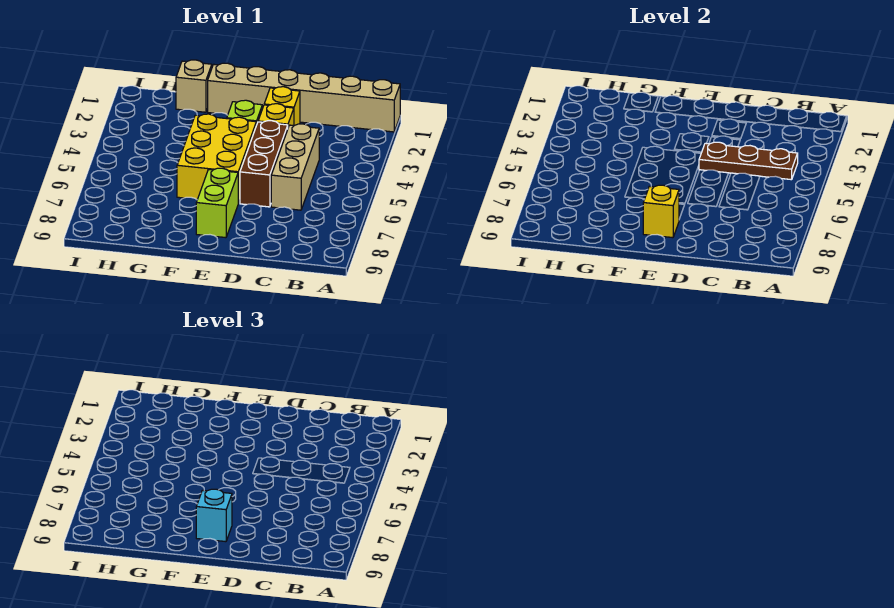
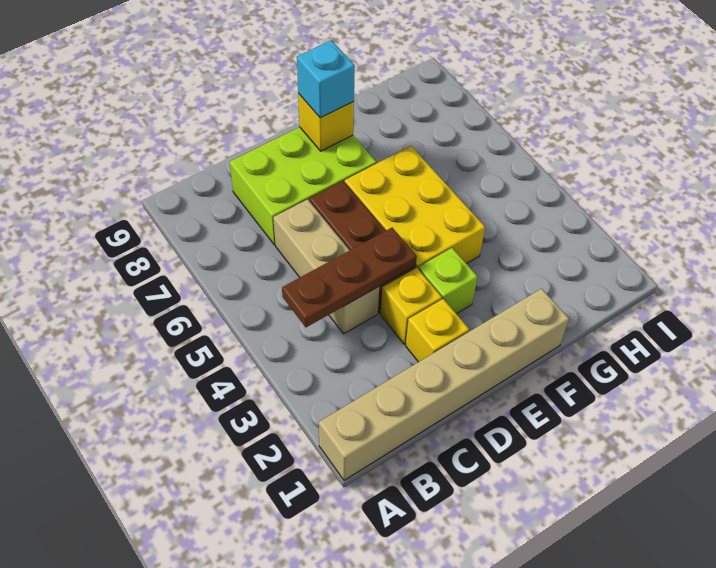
lime brick E7:E8 level 1 -> lime brick C7:E8 level 1
tan brick G1 level 1 -> none

